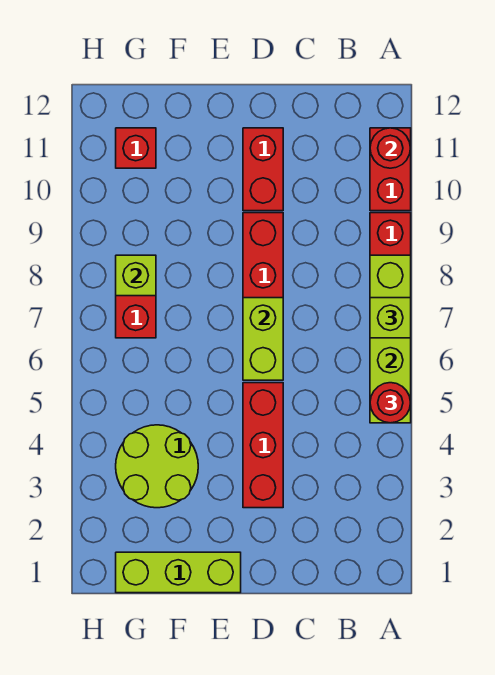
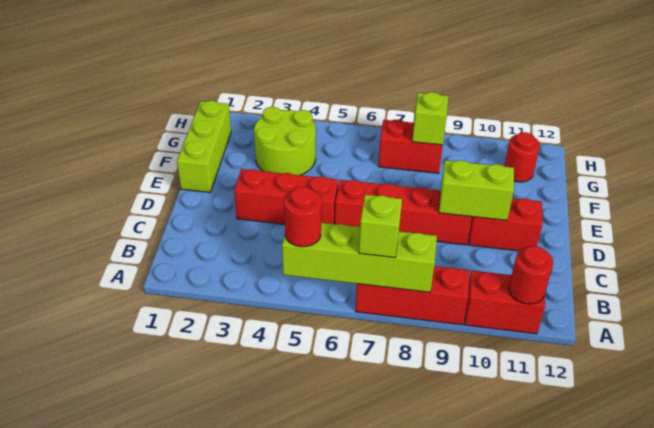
lime brick D6:D7 level 2 -> lime brick D9:D10 level 2
red brick G11 level 1 -> red round brick G11 level 1

